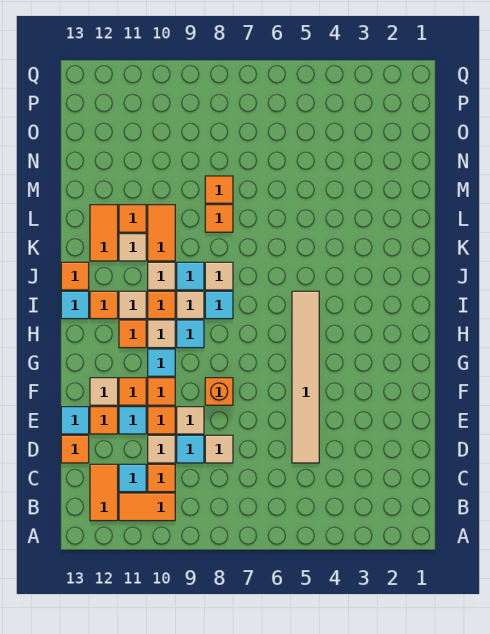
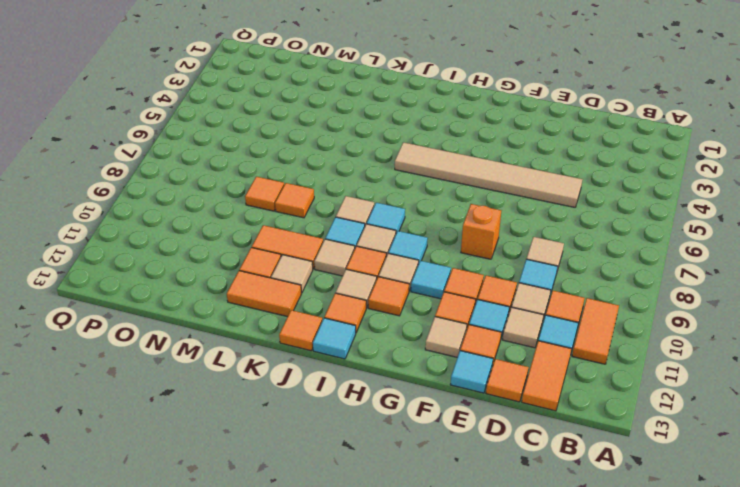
orange tile B12:C12 level 1 -> orange tile C12:C13 level 1
tan tile E9 level 1 -> tan tile D11 level 1

